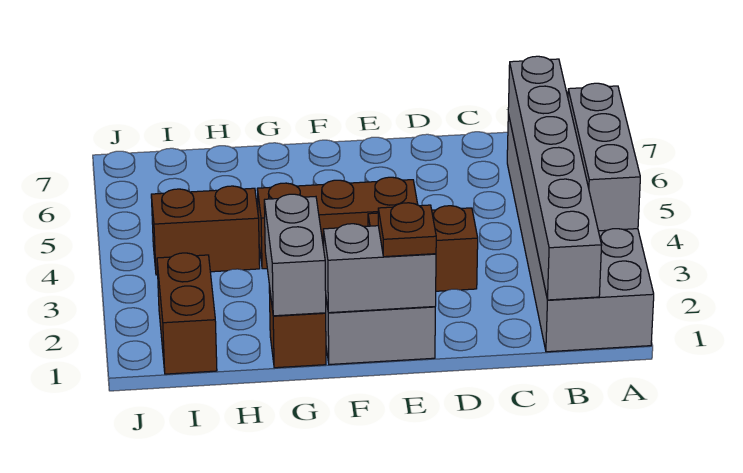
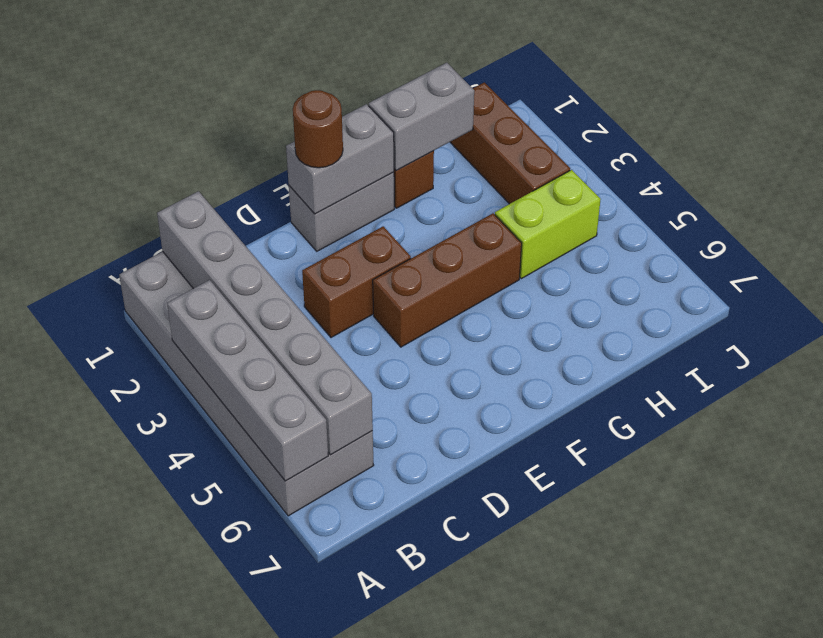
grey brick A3:A5 level 2 -> grey brick A3:A6 level 2
brown plate E1 level 3 -> brown round brick E1 level 3
grey brick G1:G2 level 2 -> grey brick G1:H1 level 2
brown brick H4:I4 level 1 -> lime brick H4:I4 level 1
brown brick I1:I2 level 1 -> brown brick I1:I3 level 1

